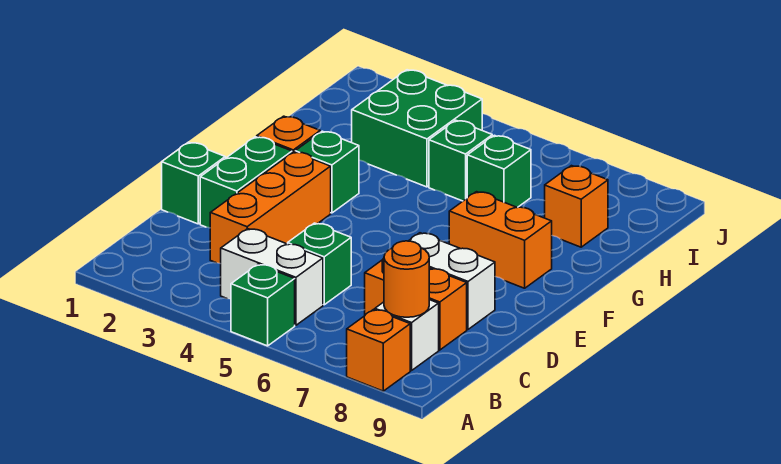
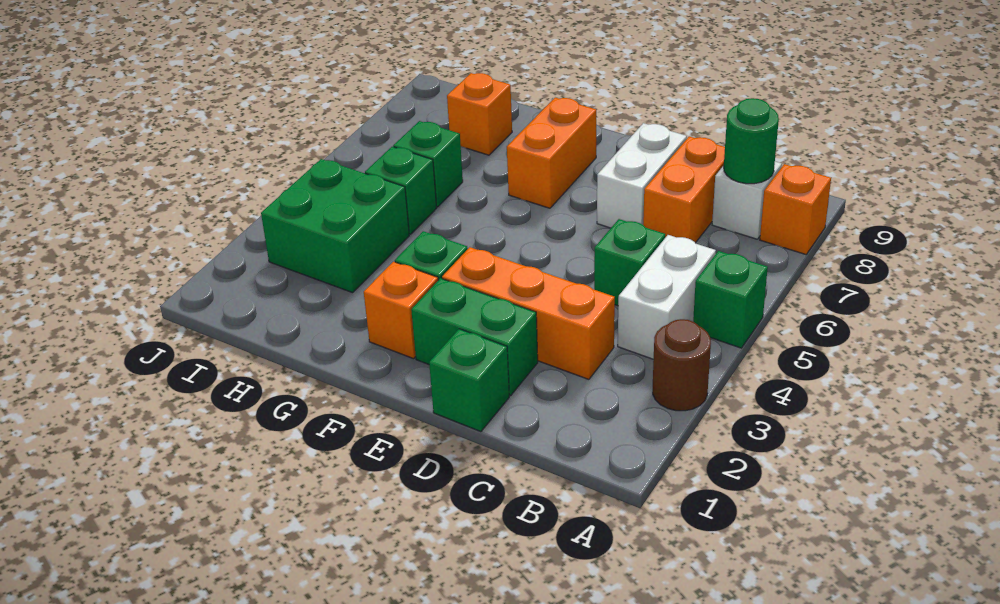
none -> brown round brick A3 level 1
orange round brick B8 level 2 -> green round brick B8 level 2

